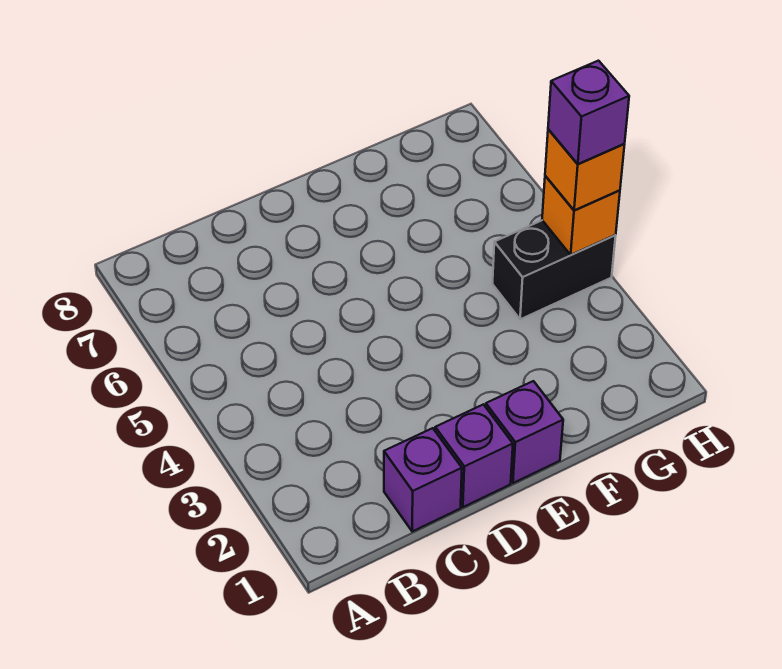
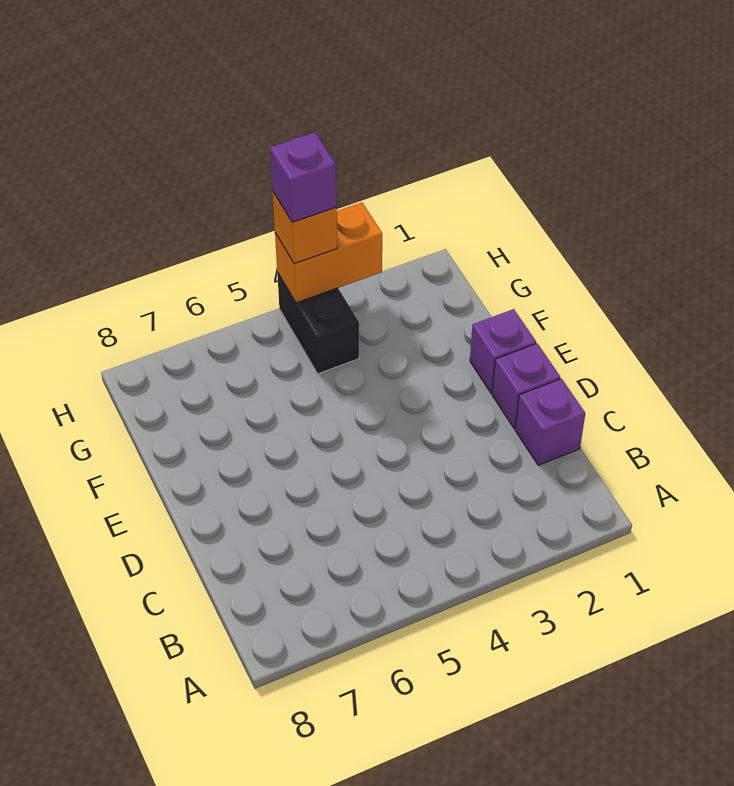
orange brick H4 level 2 -> orange brick H3:H4 level 2

